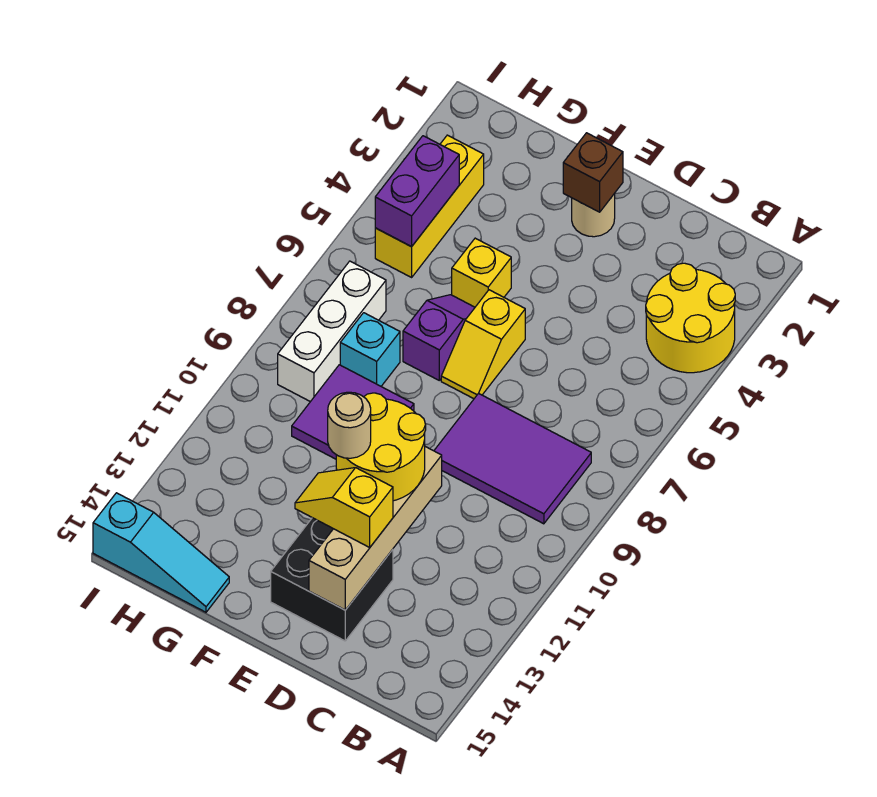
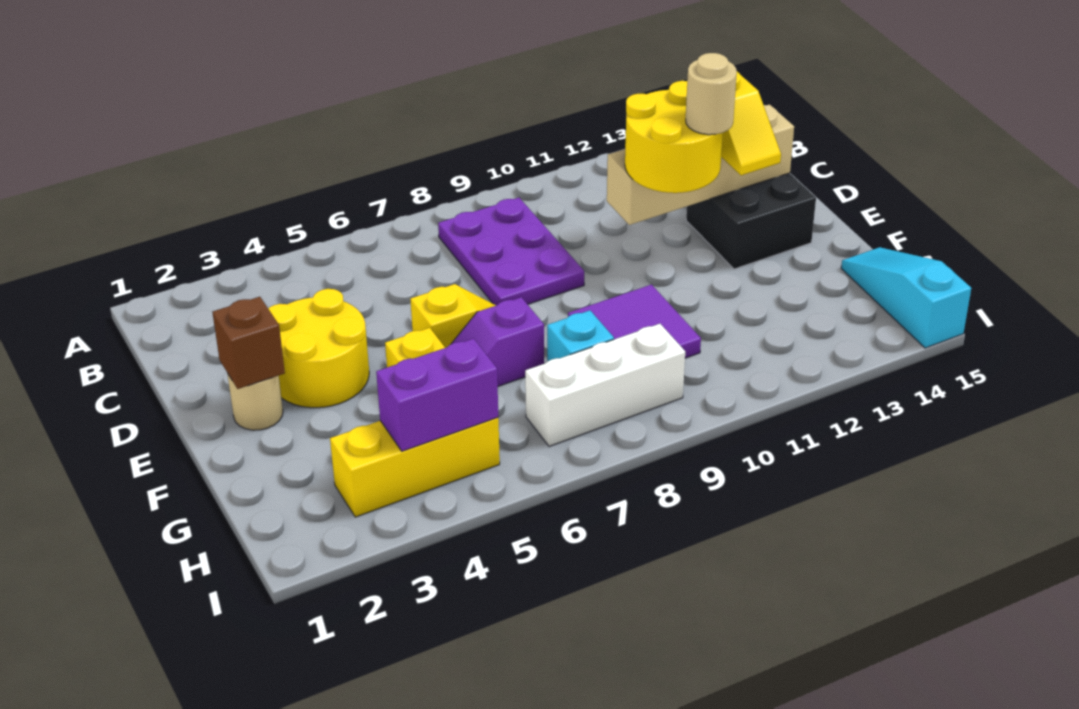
yellow round brick A3:B4 level 1 -> yellow round brick D3:E4 level 1
purple tile B8:D9 level 1 -> purple plate B8:D9 level 1

